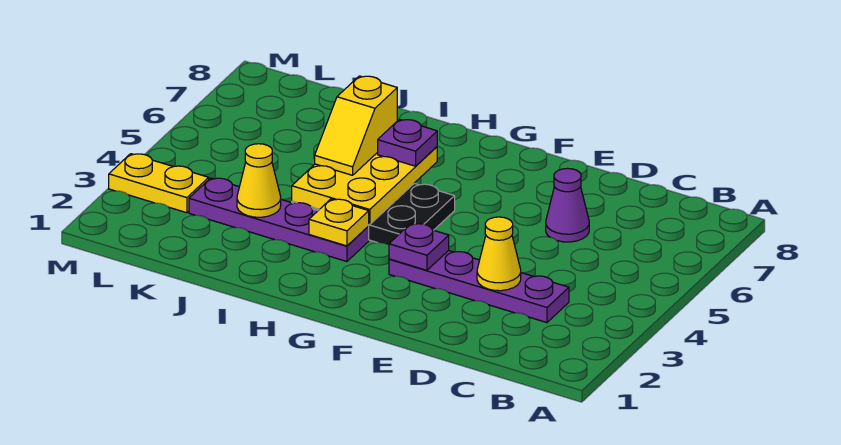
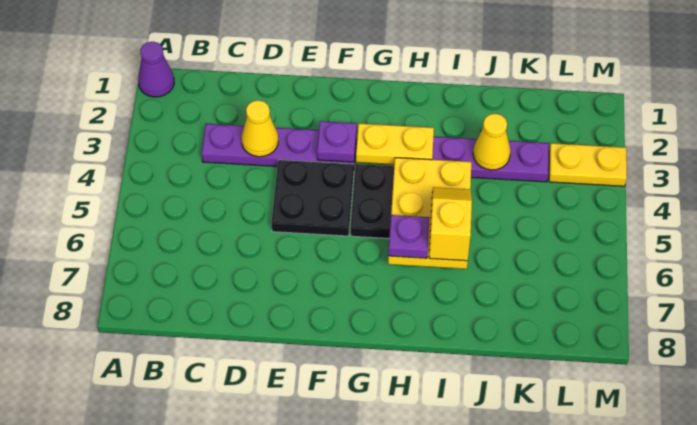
purple cone D6 level 1 -> purple cone A1 level 1
none -> black plate E4:F5 level 1
yellow plate H3 level 2 -> yellow plate G3:H3 level 2

